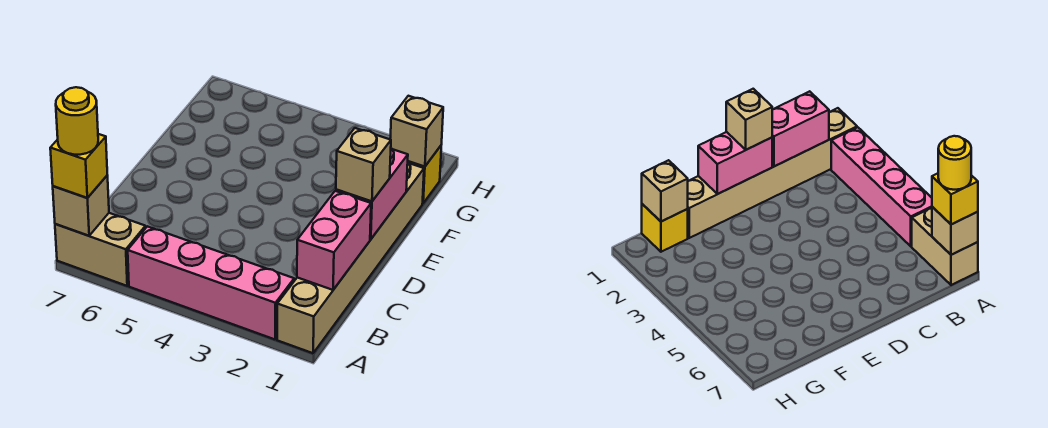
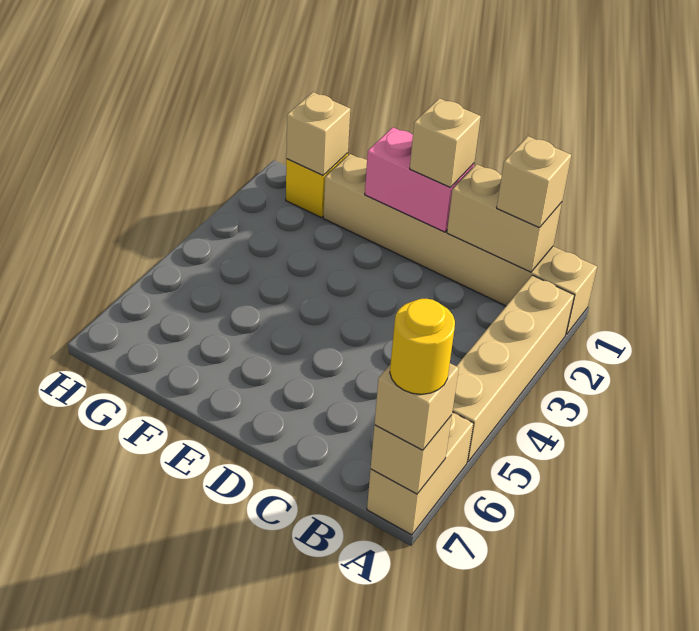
pink brick A2:A5 level 1 -> tan brick A2:A5 level 1
yellow brick A7 level 3 -> tan brick A7 level 3
pink brick B1:C1 level 2 -> tan brick B1:C1 level 2
none -> tan brick B1 level 3

